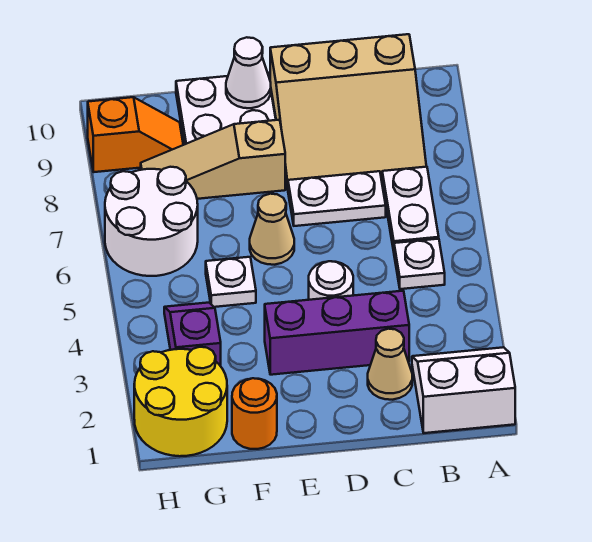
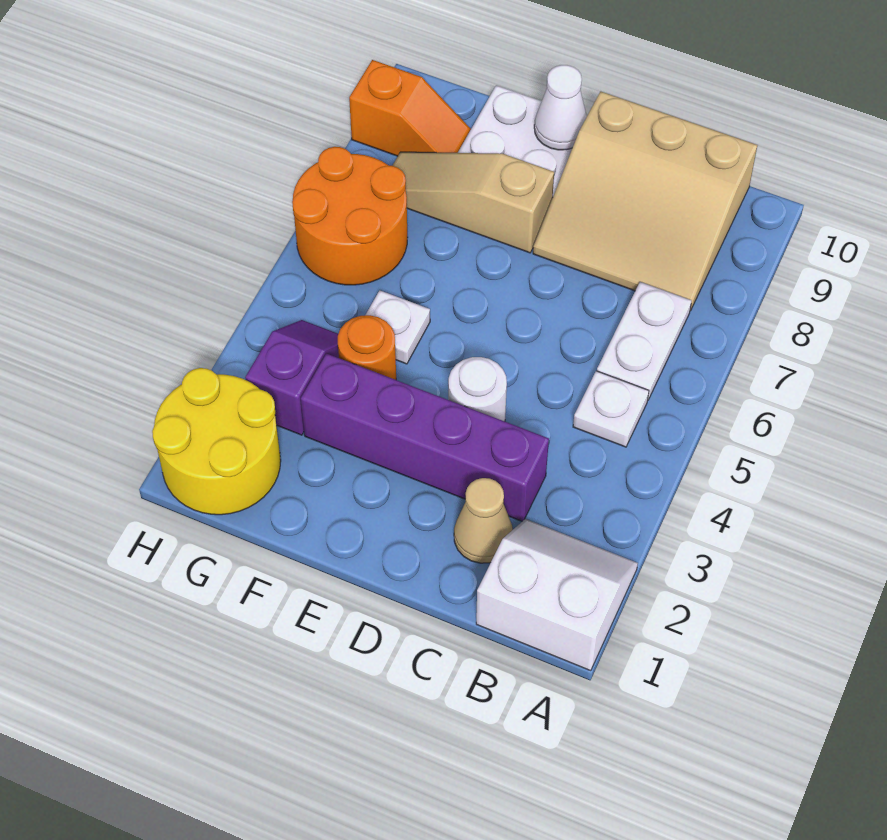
purple brick C3:E3 level 1 -> purple brick C3:F3 level 1
white plate C7:D7 level 1 -> none
tan cone E6 level 1 -> none
orange round brick F1 level 1 -> orange round brick F4 level 1
white round brick G6:H7 level 1 -> orange round brick G6:H7 level 1

